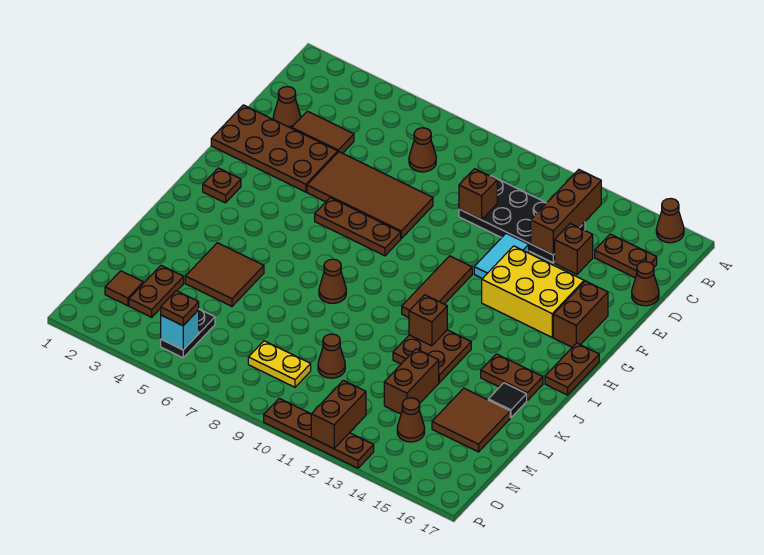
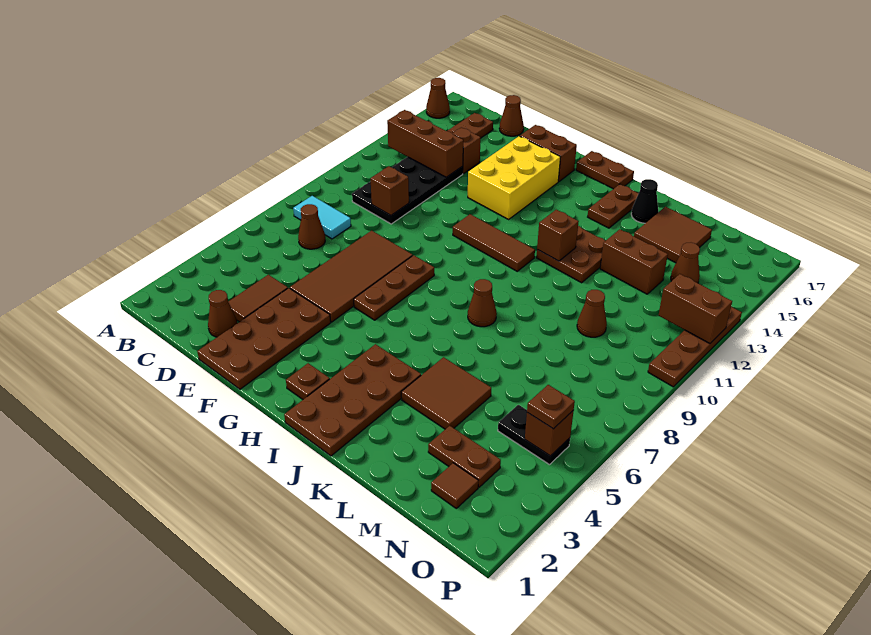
cyan tile E12:F12 level 1 -> cyan tile B8:C8 level 1
none -> brown plate I1:J4 level 1
black tile K16 level 1 -> black cone K16 level 1
yellow plate N8:N9 level 1 -> none
cyan brick O5 level 2 -> brown brick O5 level 2

